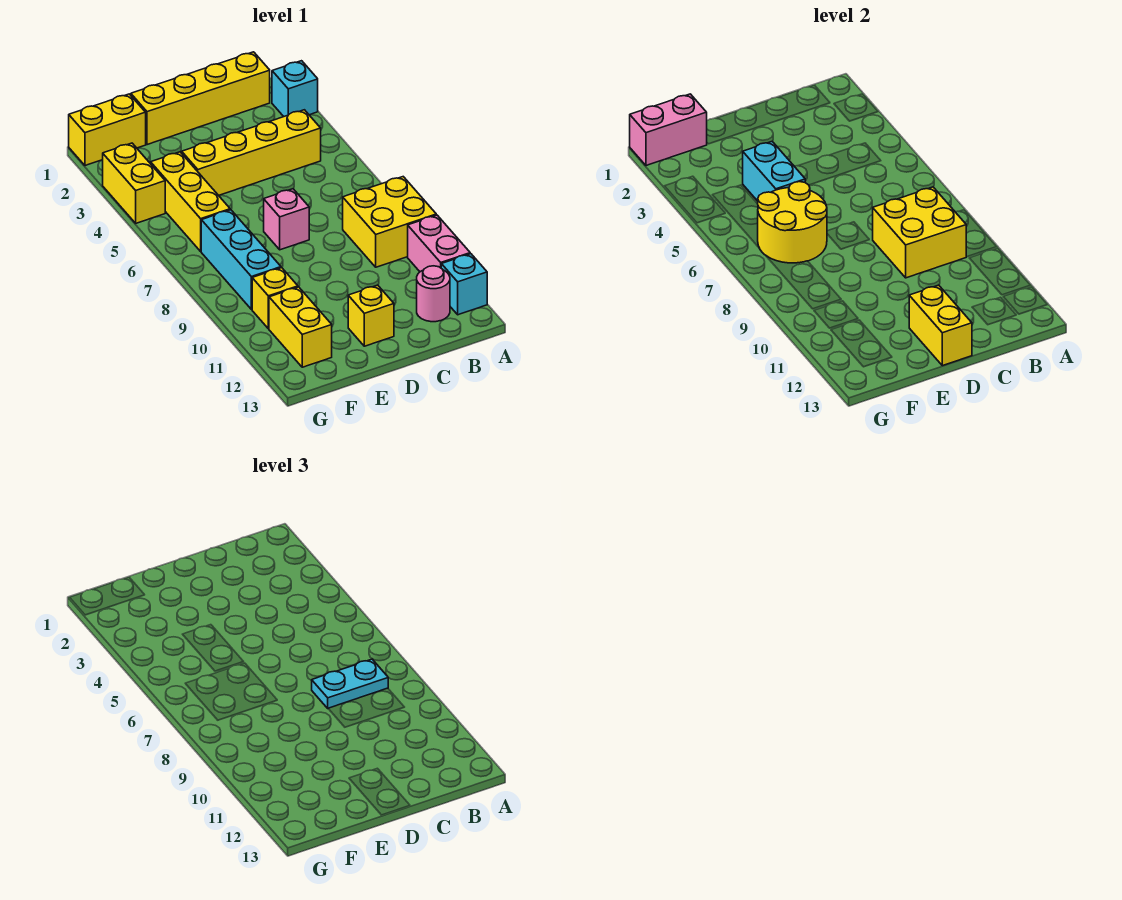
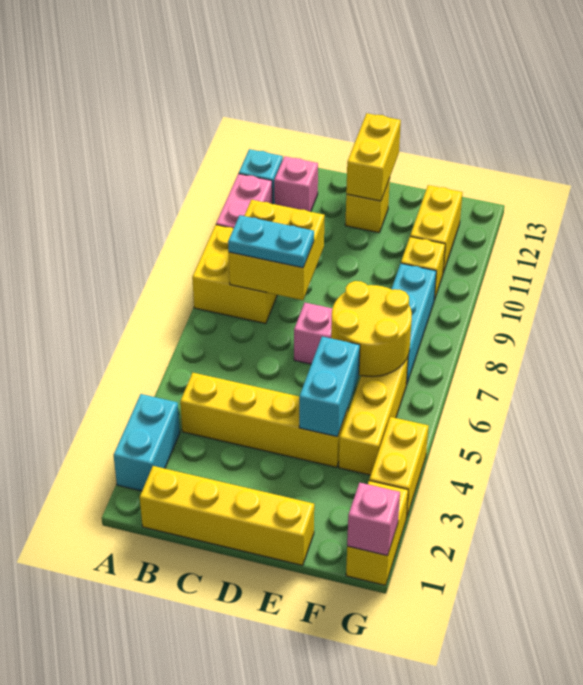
cyan brick A2 level 1 -> cyan brick A2:A3 level 1
pink round brick B12 level 1 -> pink brick B12 level 1
yellow brick F1:G1 level 1 -> yellow brick G1:G2 level 1
pink brick F1:G1 level 2 -> pink brick G1 level 2

